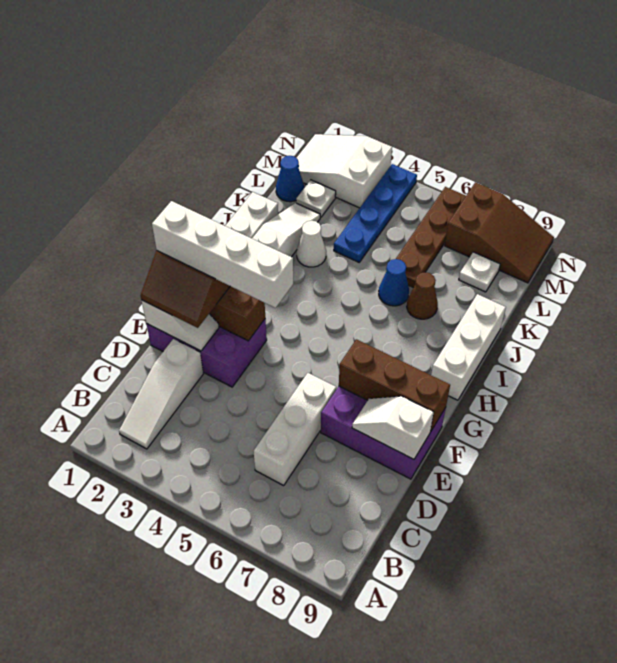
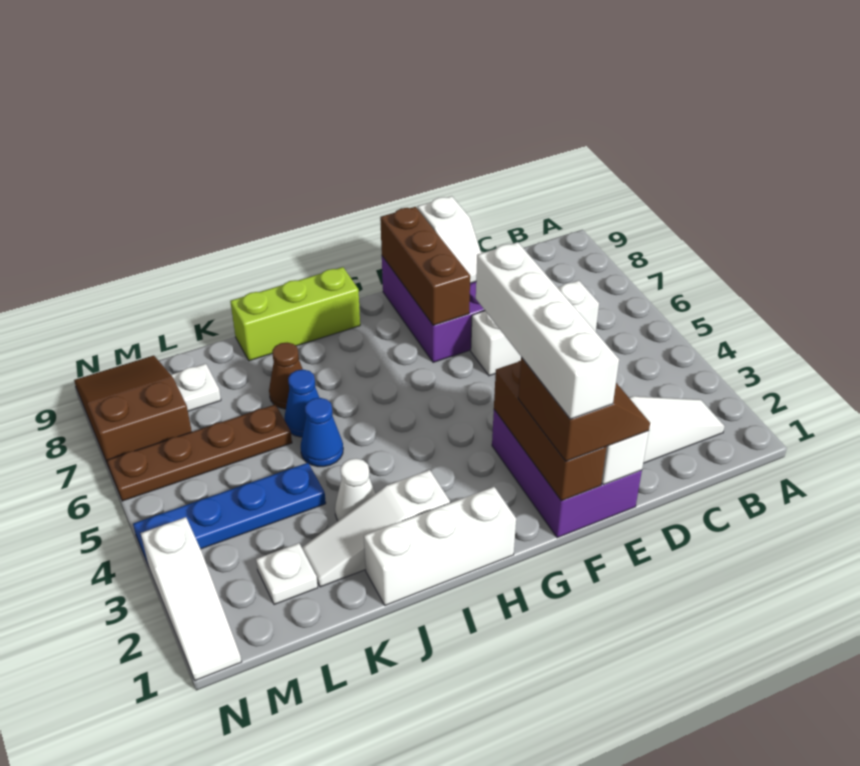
white brick H9:J9 level 1 -> lime brick H9:J9 level 1
blue cone L1 level 1 -> blue cone J5 level 1
white slope M1:N3 level 1 top 3 -> white slope N1:N3 level 1 top 3

